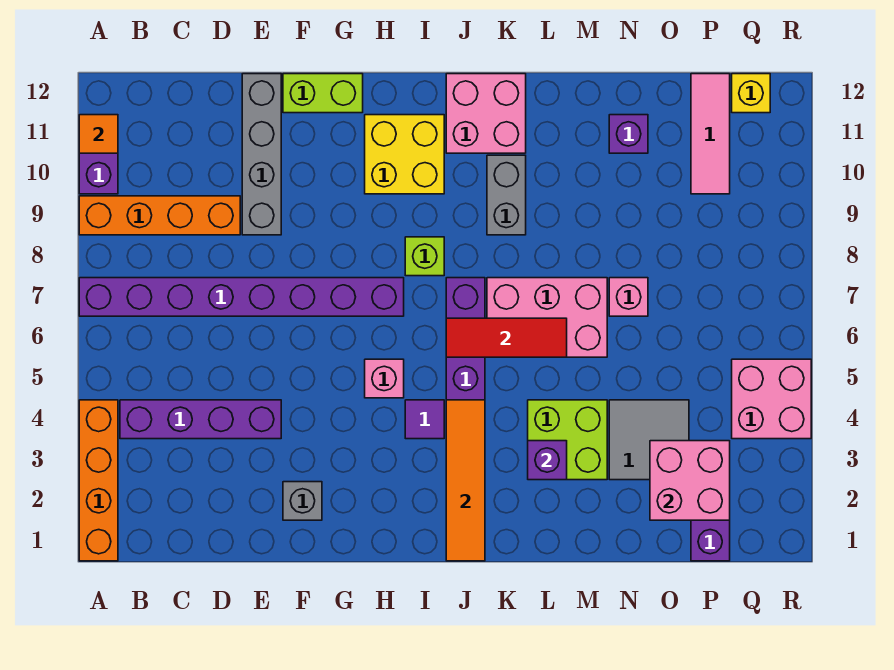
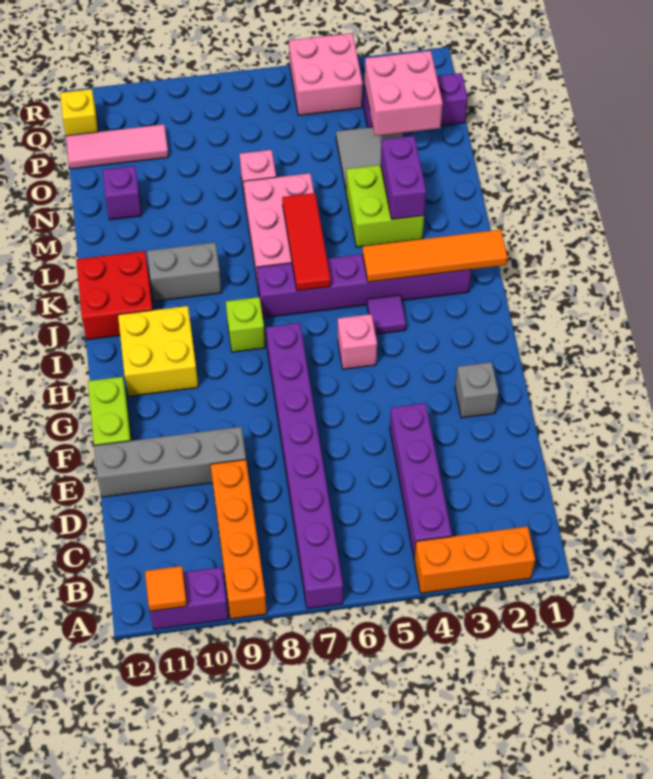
orange brick A1:A4 level 1 -> orange brick A2:A4 level 1
pink brick J11:K12 level 1 -> red brick J11:K12 level 1
purple brick L3 level 2 -> purple brick L3:M3 level 2

